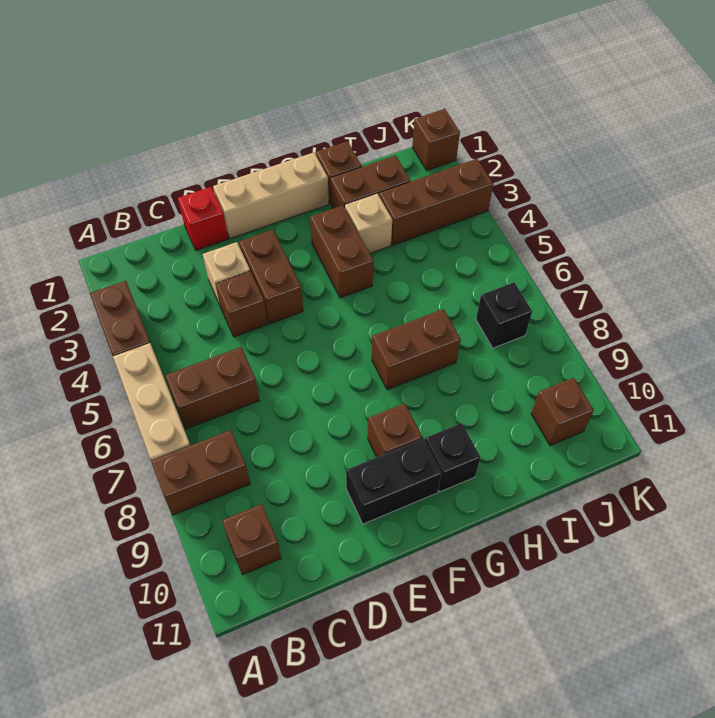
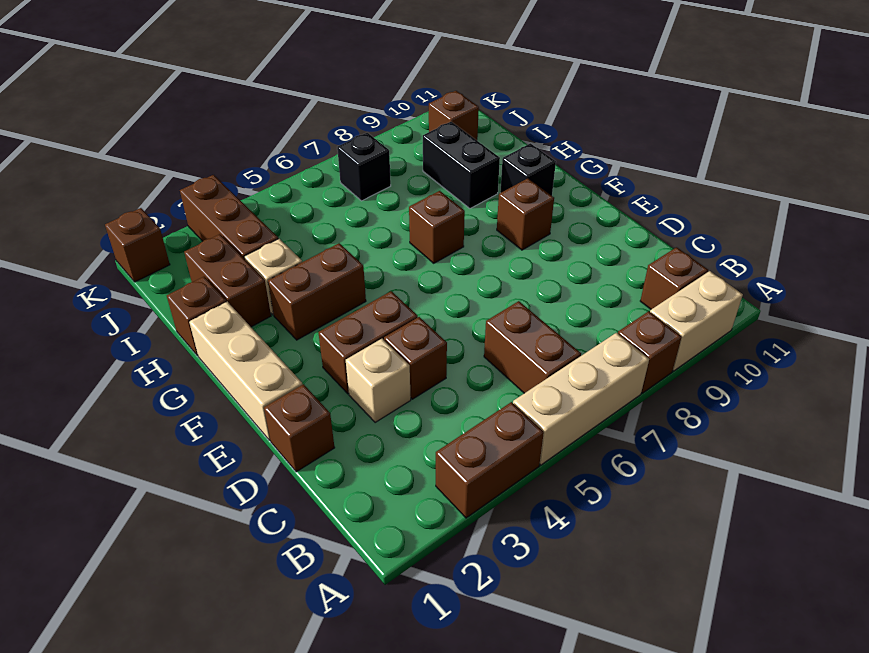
brown brick A8:B8 level 1 -> brown brick A8 level 1
none -> tan brick A9:A10 level 1
red brick D1 level 1 -> brown brick D1 level 1
black brick E10:F10 level 1 -> black brick H9:I9 level 1
brown brick G7:H7 level 1 -> brown brick G7 level 1

